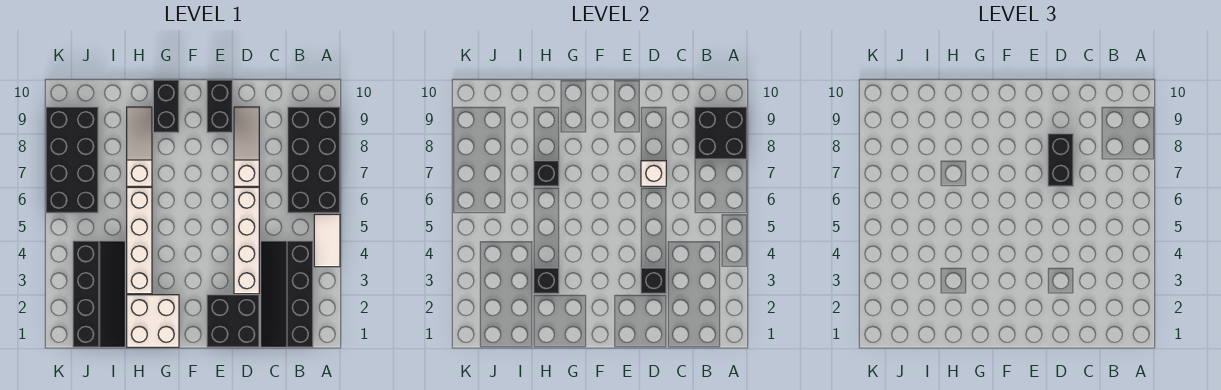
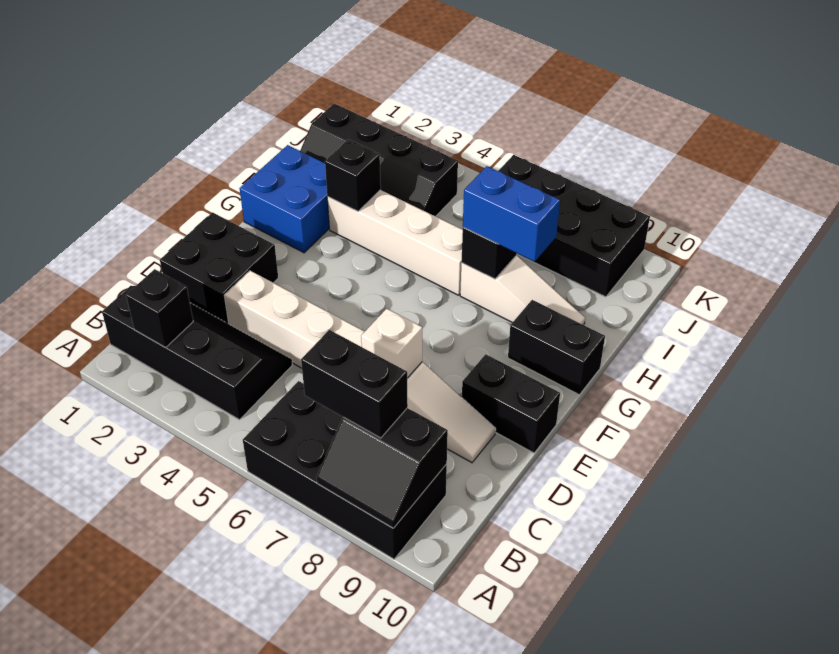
white tile A4:A5 level 1 -> none
black brick A8:B9 level 2 -> black slope A8:B9 level 2 top B
black brick D3 level 2 -> black brick B2 level 2
black brick D7:D8 level 3 -> black brick B7:B8 level 3
white brick G1:H2 level 1 -> blue brick G1:H2 level 1
none -> blue brick H7:H8 level 3

